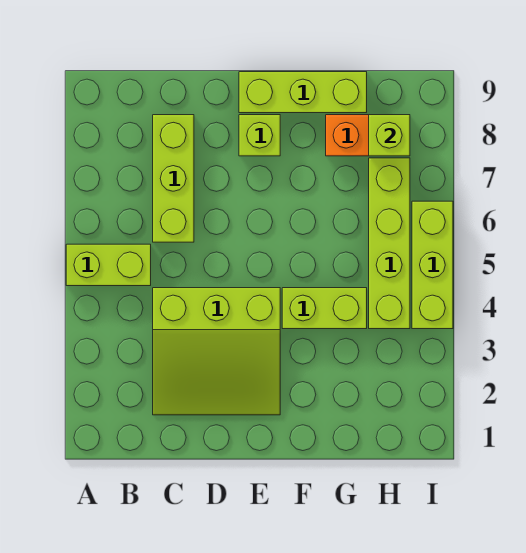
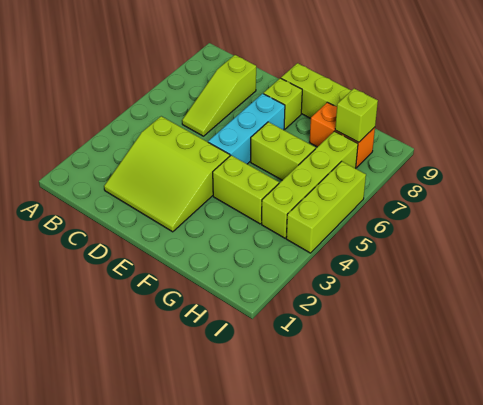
lime brick A5:B5 level 1 -> lime brick F6:G6 level 1
lime brick C6:C8 level 1 -> lime slope C6:C8 level 1 top 8
none -> cyan brick E5:E7 level 1

